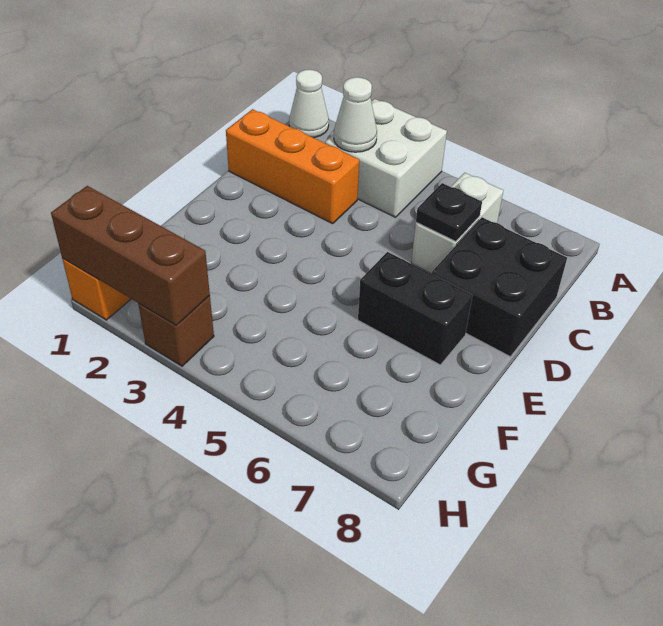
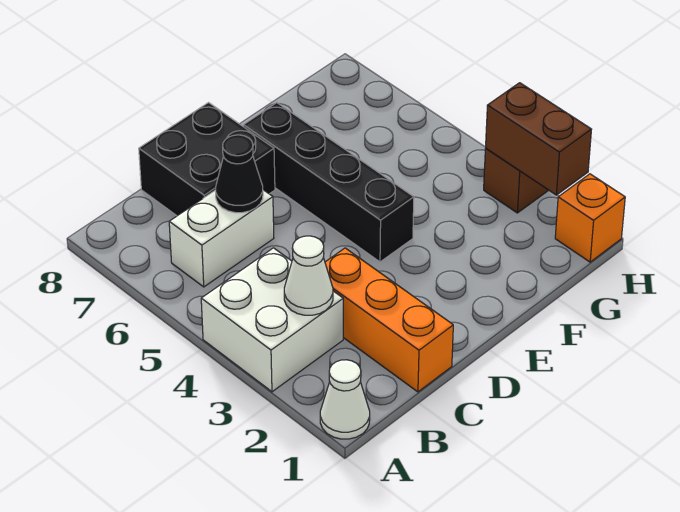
black plate C6 level 2 -> black cone C6 level 2
black brick E6:E7 level 1 -> black brick E4:E7 level 1
brown brick H1:H3 level 2 -> brown brick H2:H3 level 2

